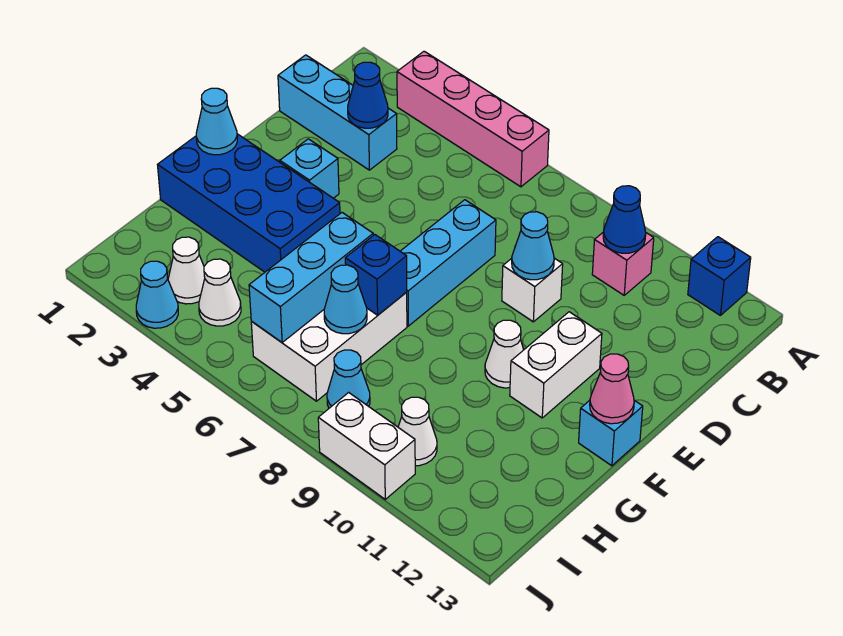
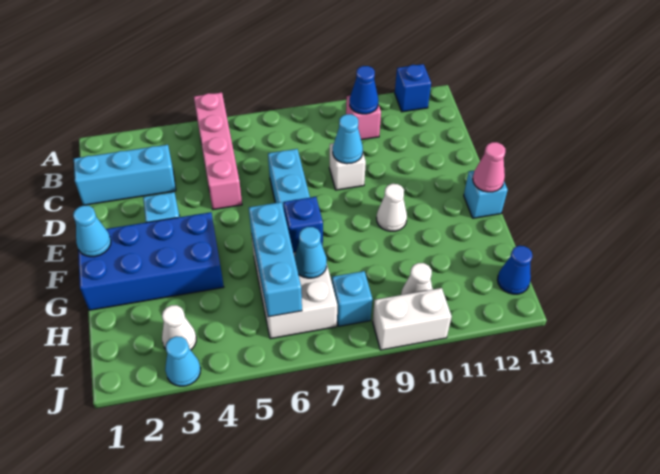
pink brick A3:A6 level 1 -> pink brick A5:D5 level 1
blue cone C3 level 2 -> blue cone I13 level 1
white brick E11:F11 level 1 -> none
white cone I4 level 1 -> none
cyan cone I8 level 1 -> cyan brick I8 level 1

